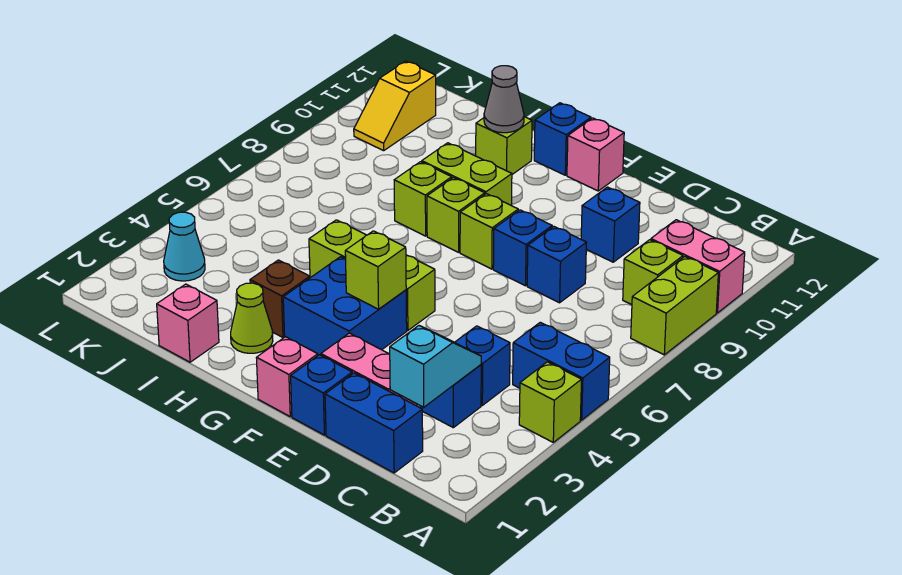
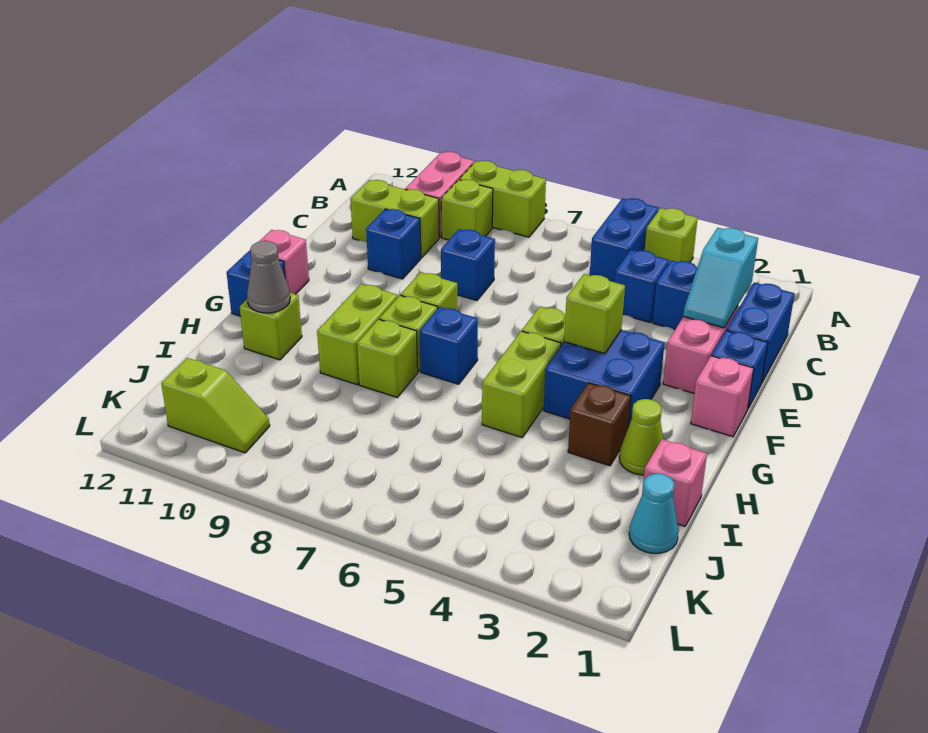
cyan slope C2:C3 level 2 top 2 -> cyan slope C2:D2 level 2 top C
none -> lime brick C10:C11 level 1
blue brick E8 level 1 -> blue brick G7 level 1
cyan cone K3 level 1 -> cyan cone J1 level 1
yellow slope K10:K11 level 1 top 11 -> lime slope K10:K11 level 1 top 11

